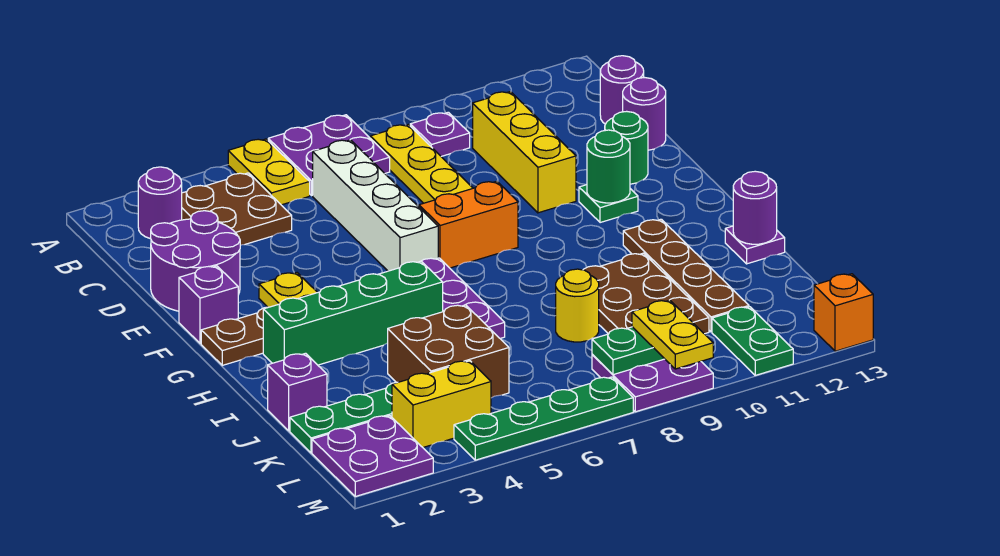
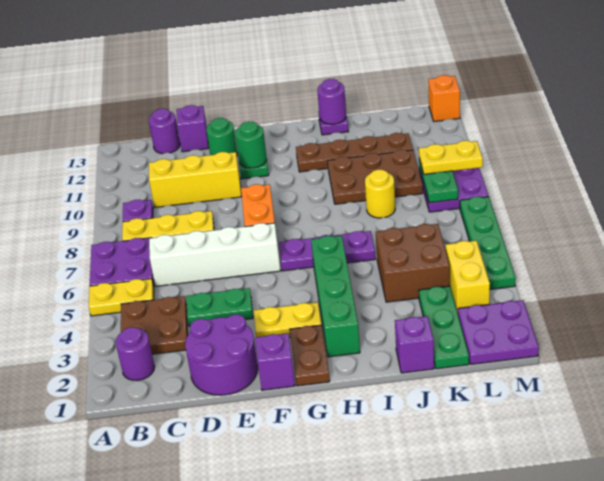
purple round brick D13 level 1 -> purple brick D13 level 1
green plate L11:M11 level 1 -> green plate D4:E4 level 1

